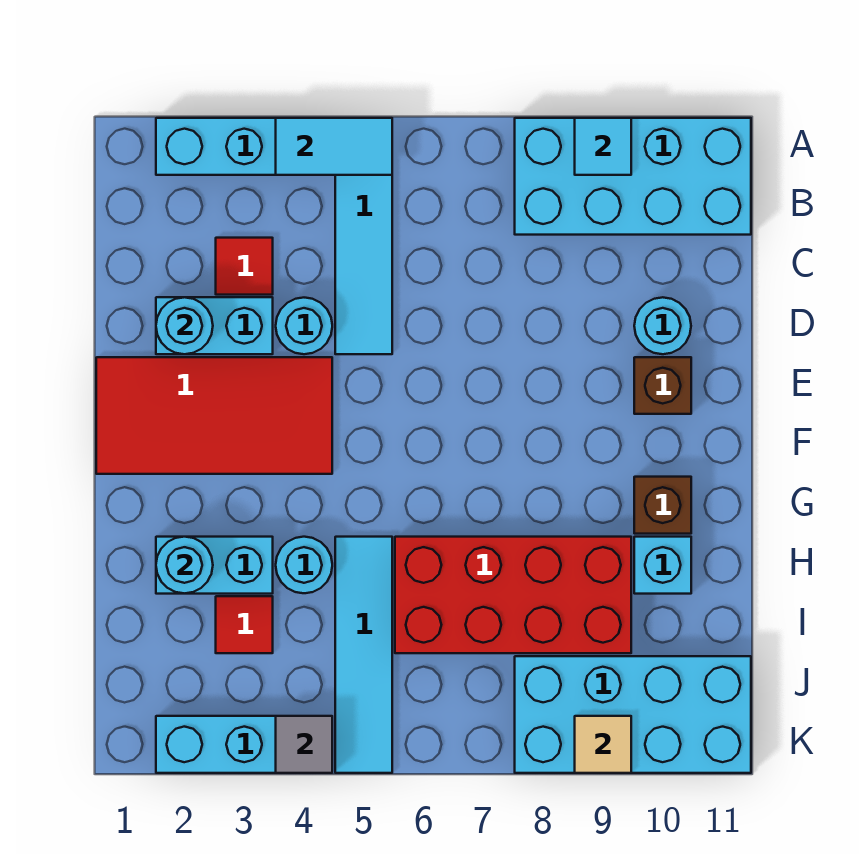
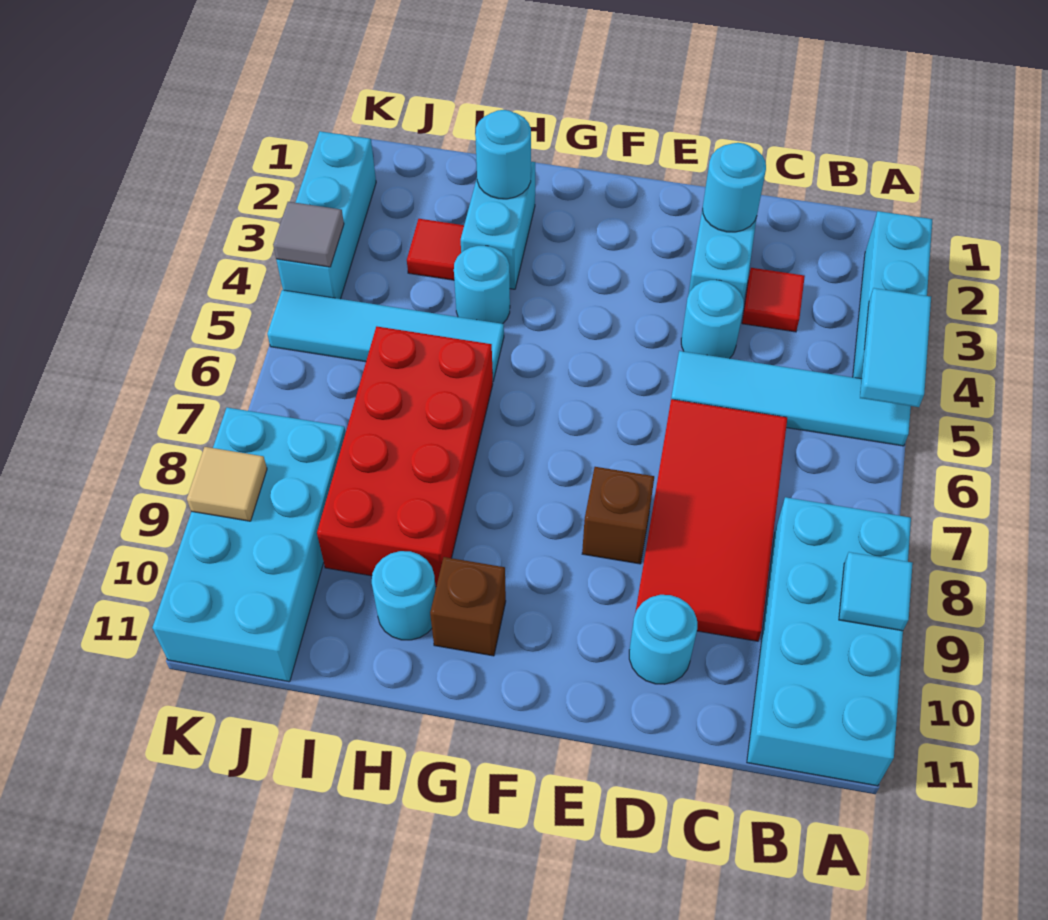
red tile E1:F4 level 1 -> red tile C6:D9 level 1
brown brick E10 level 1 -> brown brick E8 level 1
cyan brick H10 level 1 -> cyan round brick H10 level 1

